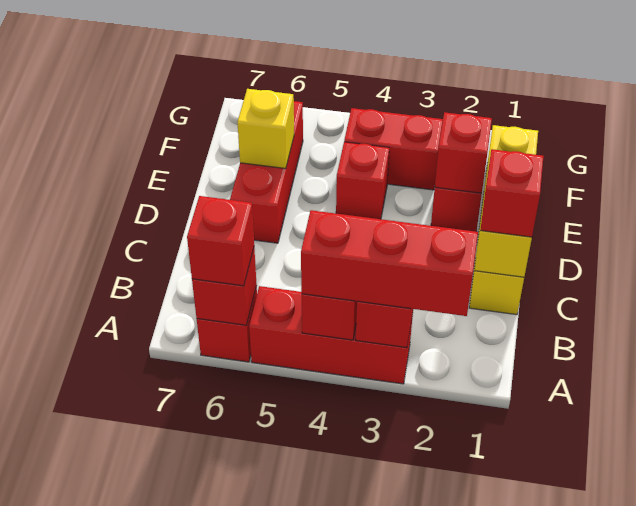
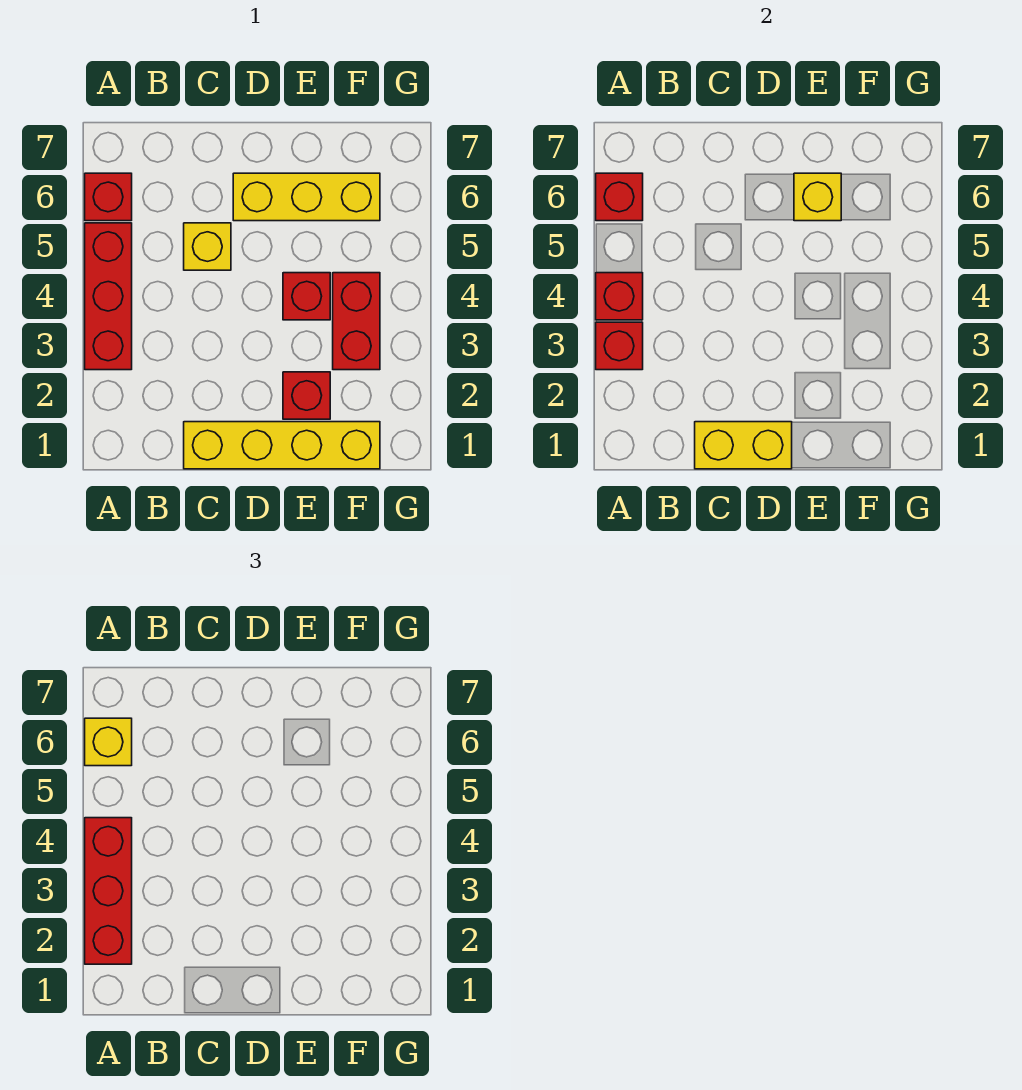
red brick A6 level 3 -> yellow brick A6 level 3
red brick C1 level 3 -> none
none -> yellow brick C5 level 1
red brick D6:F6 level 1 -> yellow brick D6:F6 level 1
red brick E2 level 2 -> none

